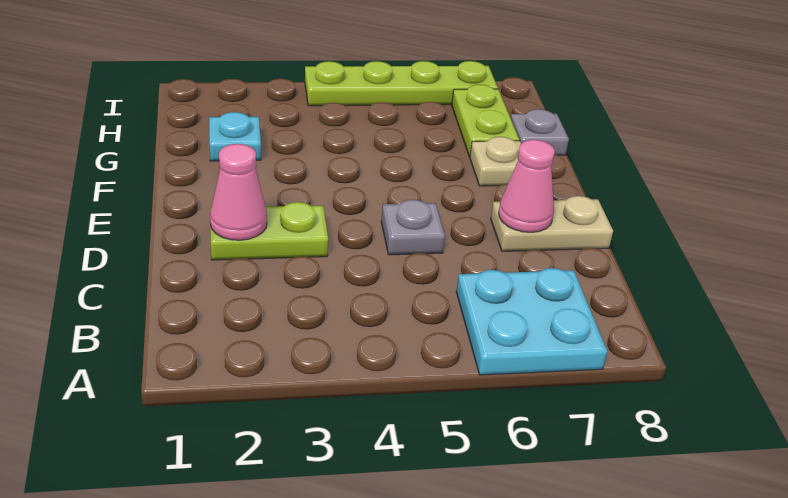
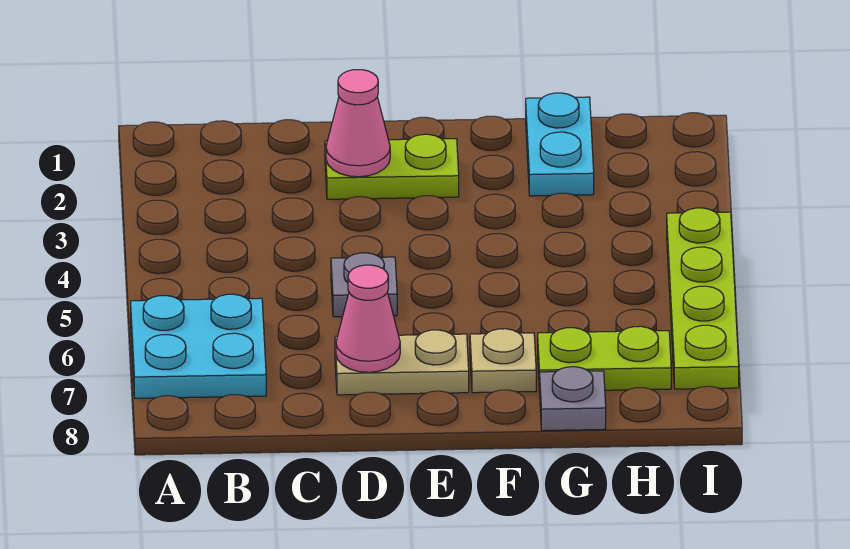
lime plate D2:D3 level 1 -> lime plate D2:E2 level 1
tan plate D7:D8 level 1 -> tan plate D7:E7 level 1
cyan plate G2 level 1 -> cyan plate G1:G2 level 1

